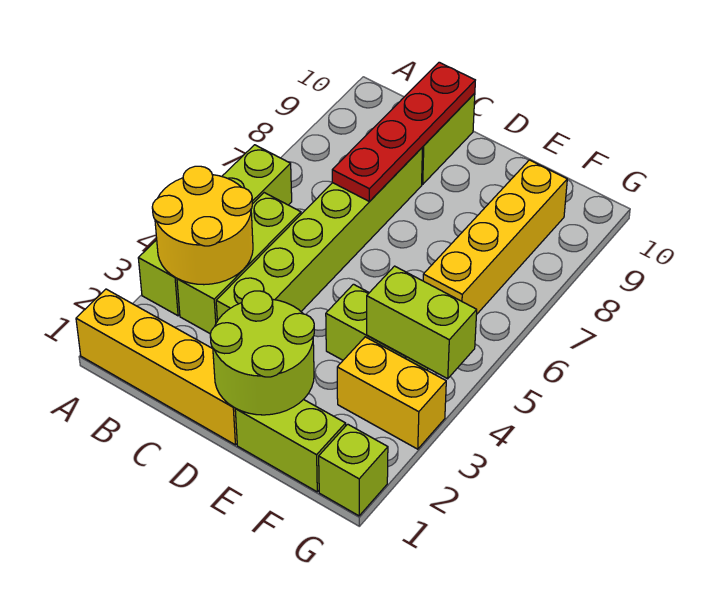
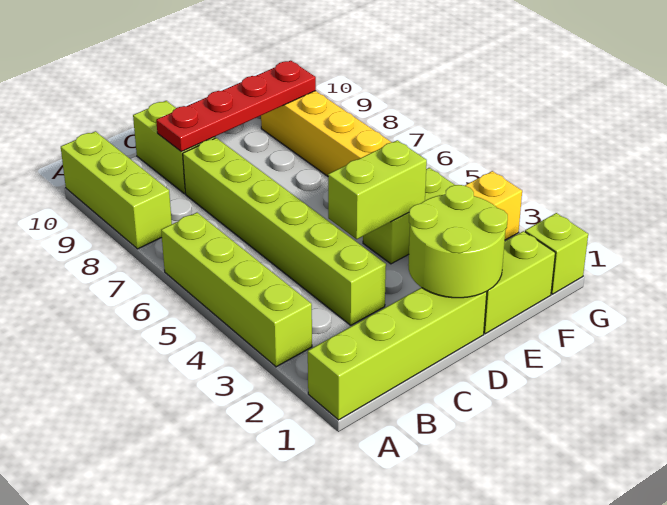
yellow brick A1:D1 level 1 -> lime brick A1:D1 level 1
yellow round brick A3:B4 level 2 -> none
lime brick B3:B5 level 1 -> lime brick A8:A10 level 1
red plate C7:C10 level 2 -> red plate C9:F9 level 2
lime brick F4:G4 level 2 -> lime brick D4:E4 level 2

